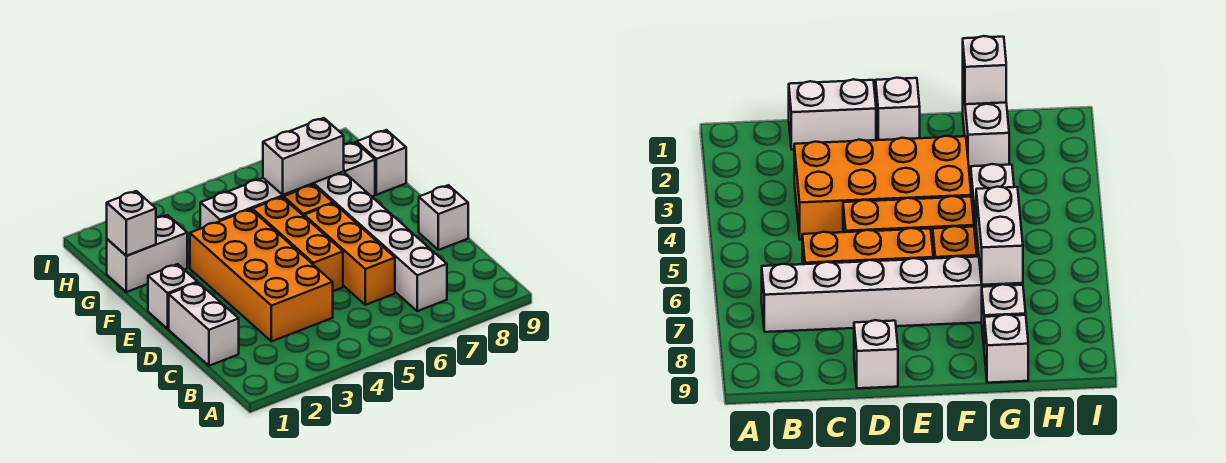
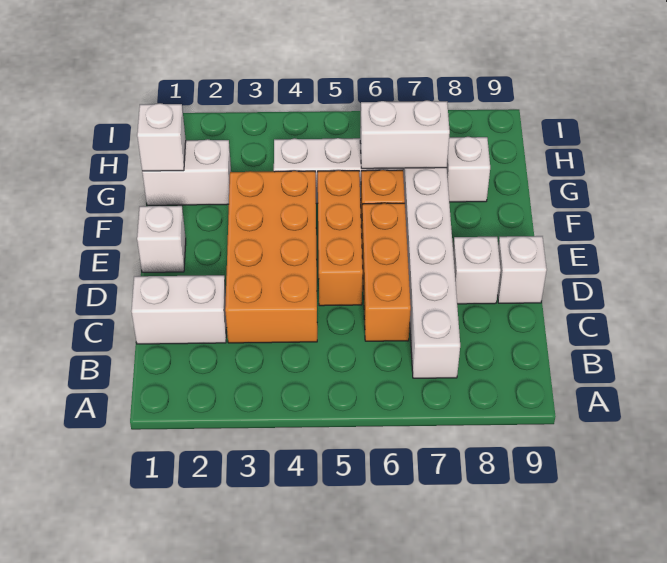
white brick C1:D1 level 1 -> white brick C1:C2 level 1
white brick G9 level 1 -> white brick D8 level 1

